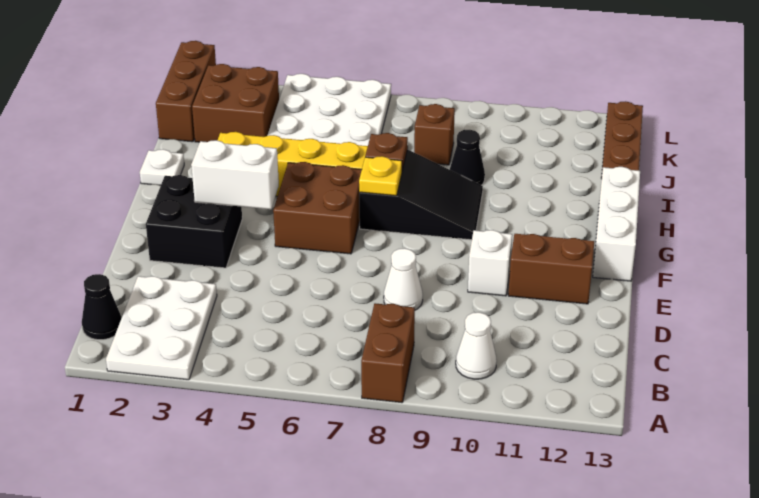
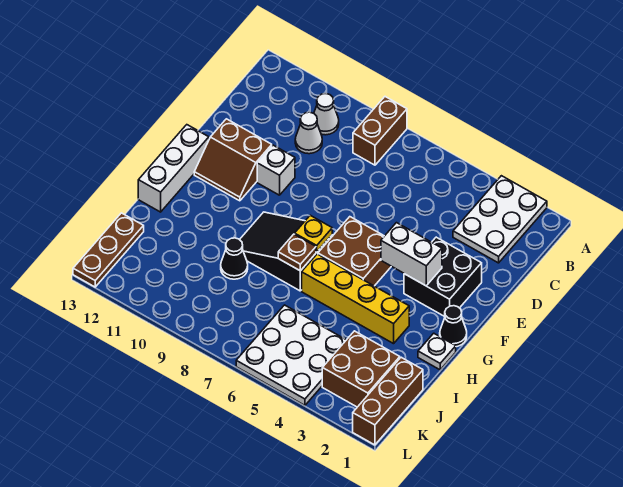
black cone B1 level 1 -> black cone G1 level 1
white cone D8 level 1 -> white cone C10 level 1
brown brick J8 level 1 -> none

